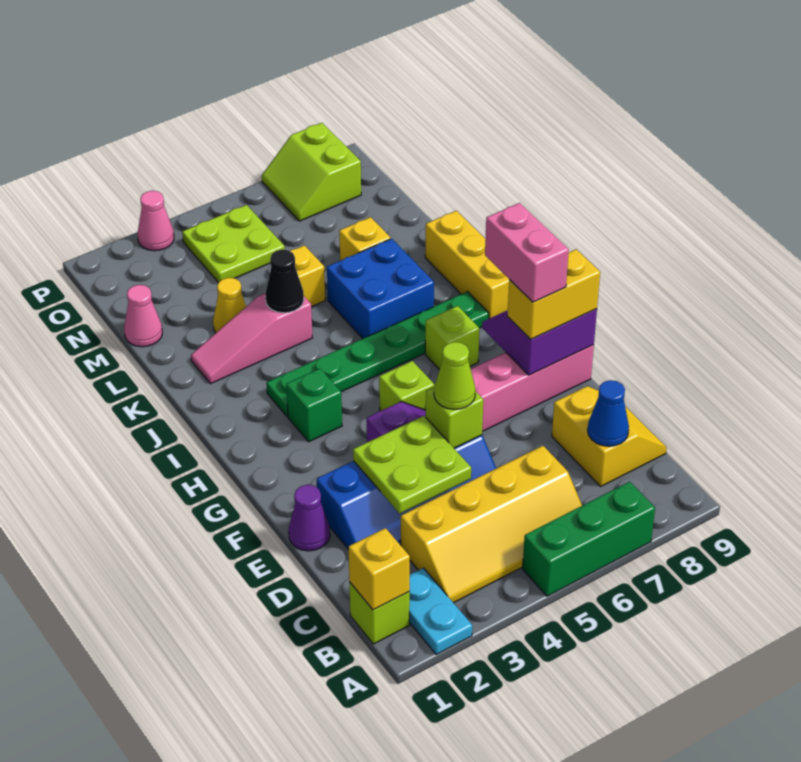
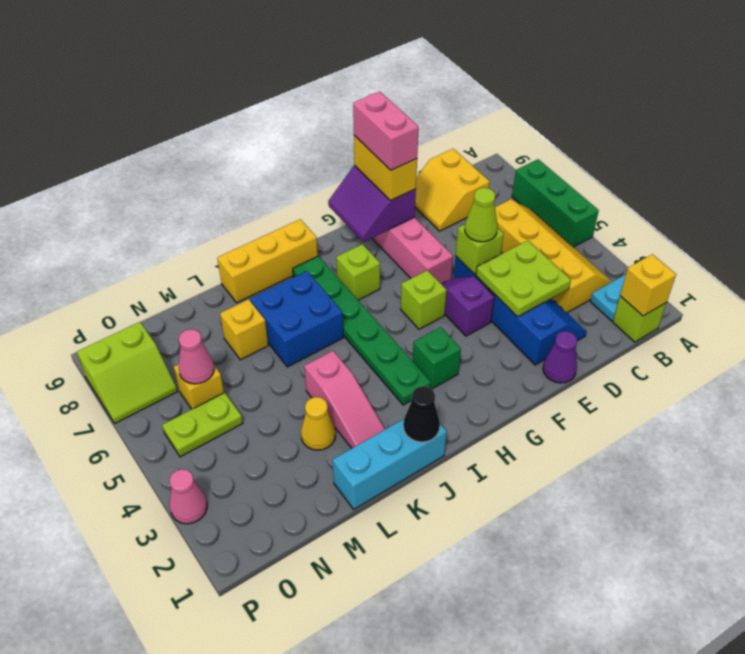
yellow slope C8:D9 level 1 top 8 -> yellow slope C8:D9 level 1 top C
blue cone C8 level 2 -> none
pink brick F8:G8 level 4 -> pink brick F8:F9 level 4
none -> cyan brick J1:L1 level 1
black cone K4 level 2 -> black cone J1 level 2
yellow brick L5 level 1 -> yellow brick N6 level 1
pink cone M1 level 1 -> pink cone N6 level 2
lime plate N4:O5 level 1 -> lime plate N5:O5 level 1

